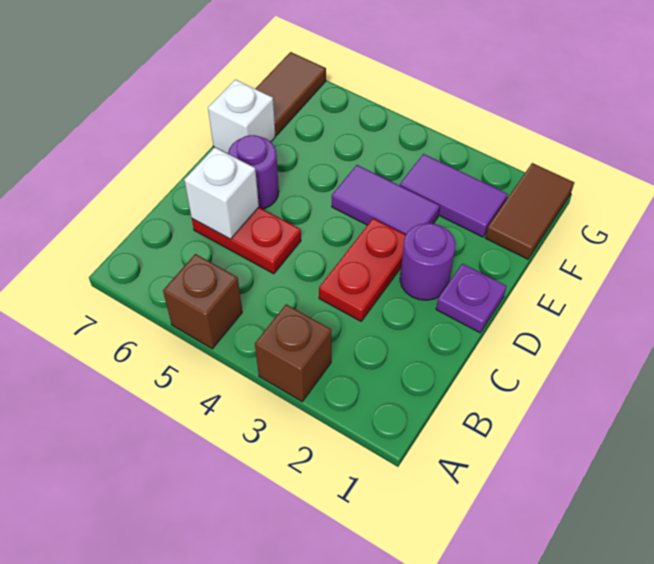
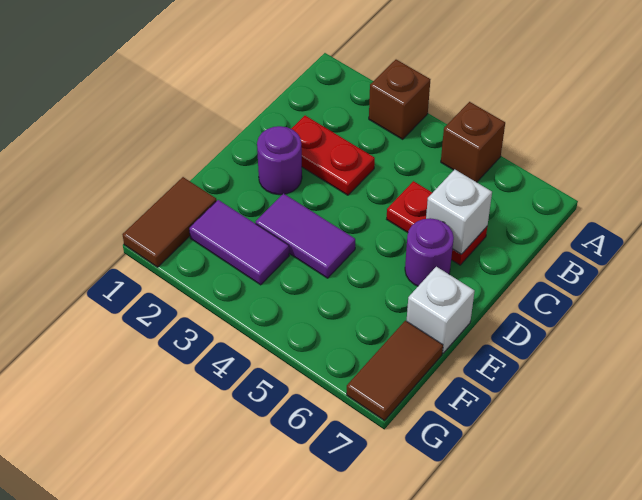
red plate C3:D3 level 1 -> red plate C2:C3 level 1
purple plate D1 level 1 -> none

